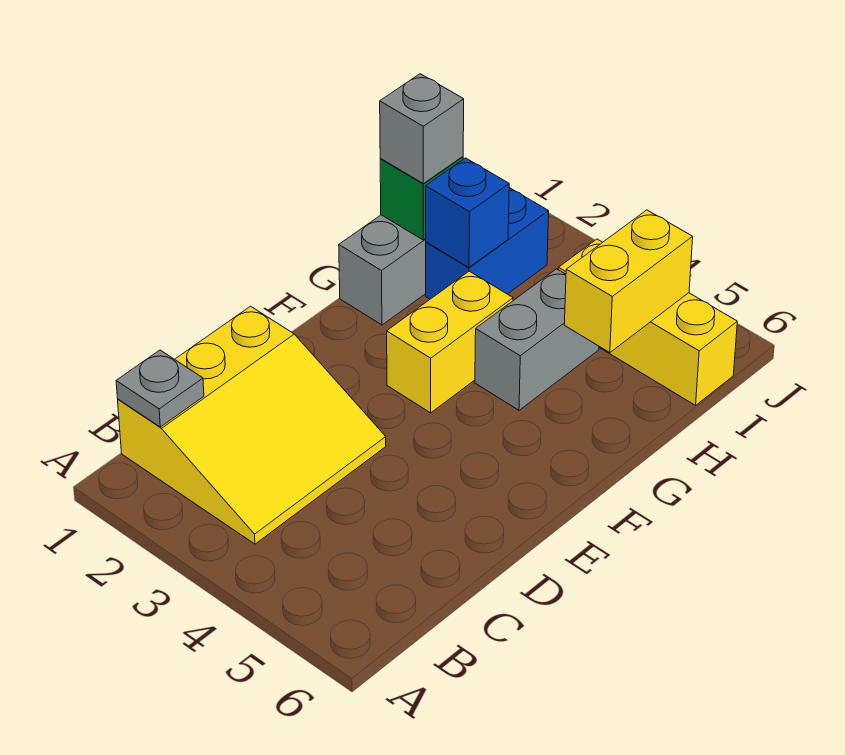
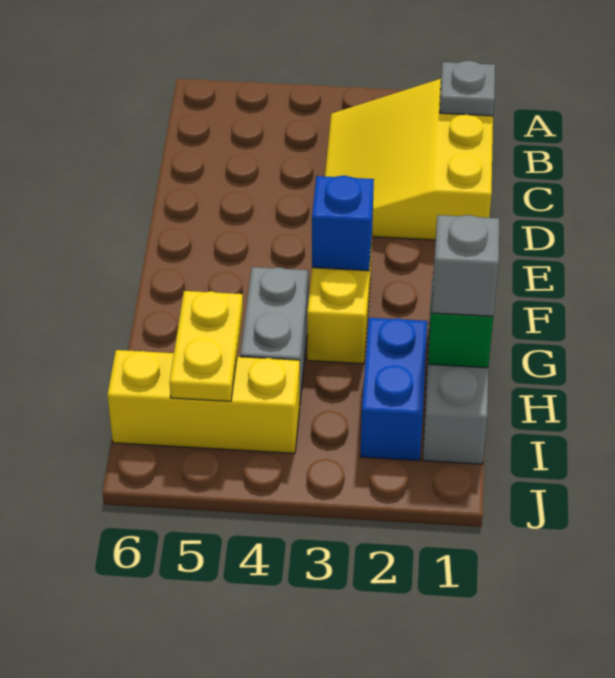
blue brick H2 level 2 -> blue brick F3 level 2
yellow brick H5:I5 level 2 -> yellow plate H5:I5 level 2

